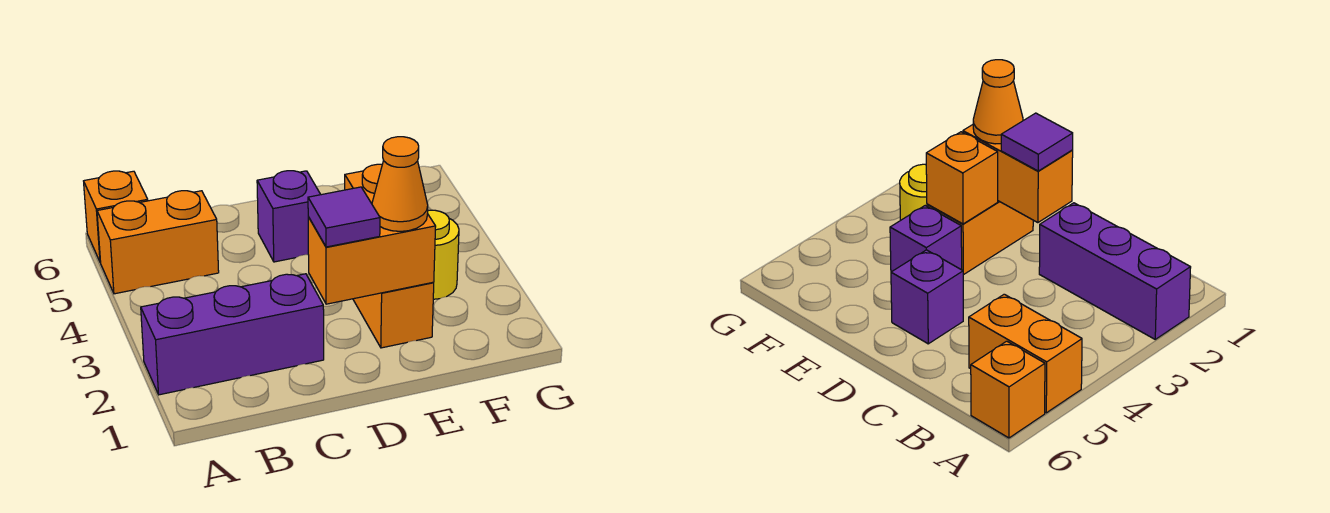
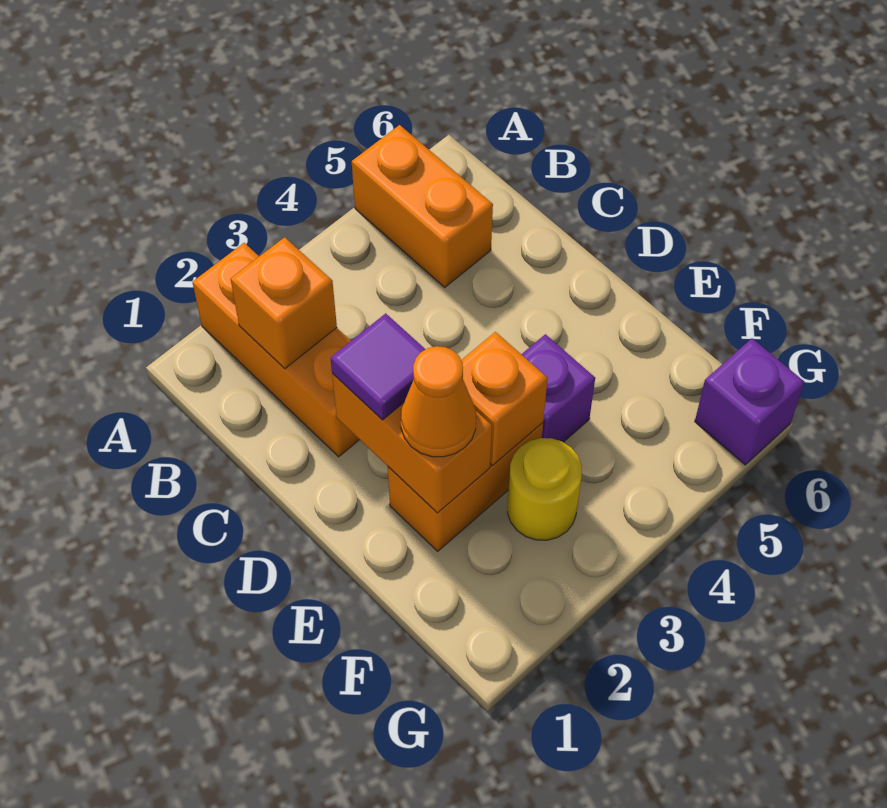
purple brick A2:C2 level 1 -> orange brick A2:C2 level 1
orange brick A6 level 1 -> orange brick B2 level 2
purple brick D5 level 1 -> purple brick G6 level 1

